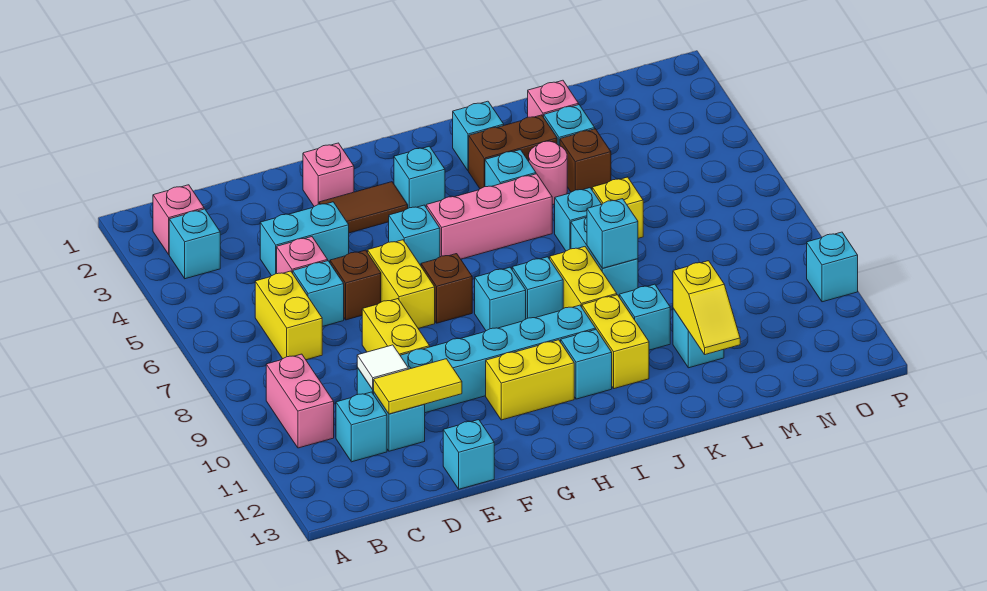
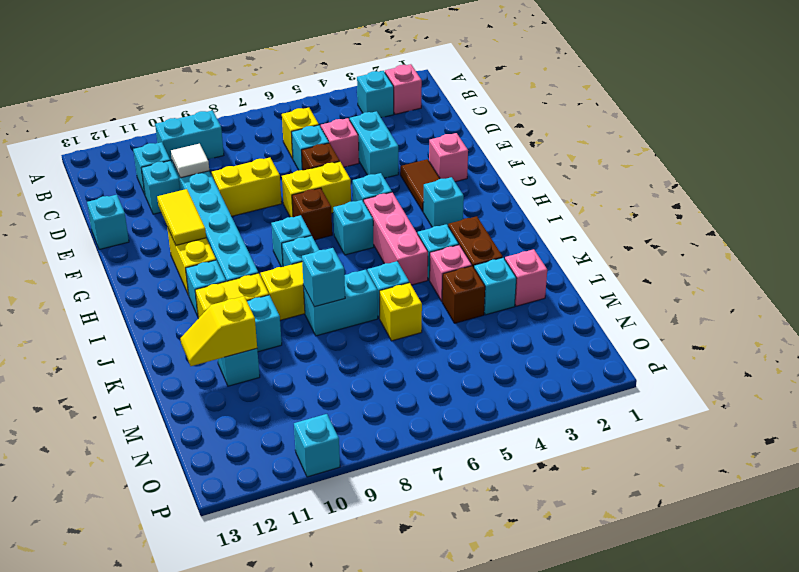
pink brick B9:B10 level 1 -> cyan brick B9:B10 level 1
yellow brick C6:C7 level 1 -> yellow brick C6 level 1
yellow tile D11:E11 level 2 -> yellow tile F11:G11 level 2
cyan brick J2 level 1 -> cyan brick H6 level 1
pink round brick K4 level 1 -> pink brick K4 level 1

